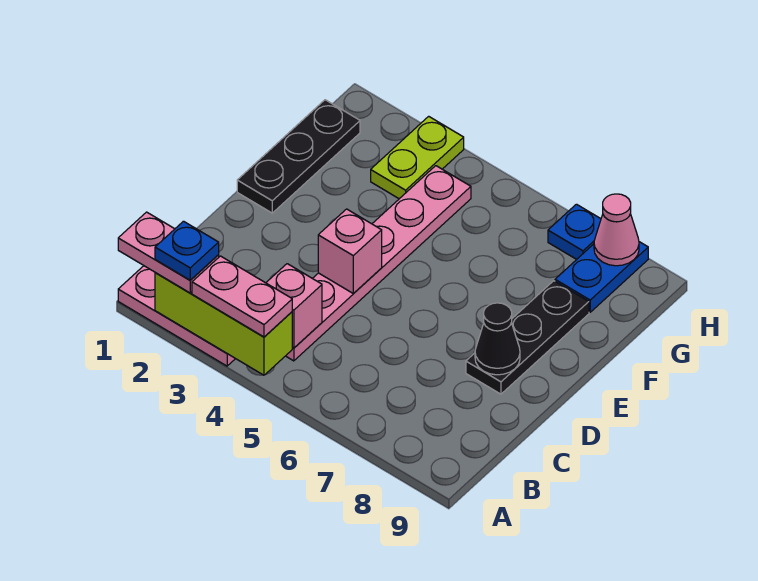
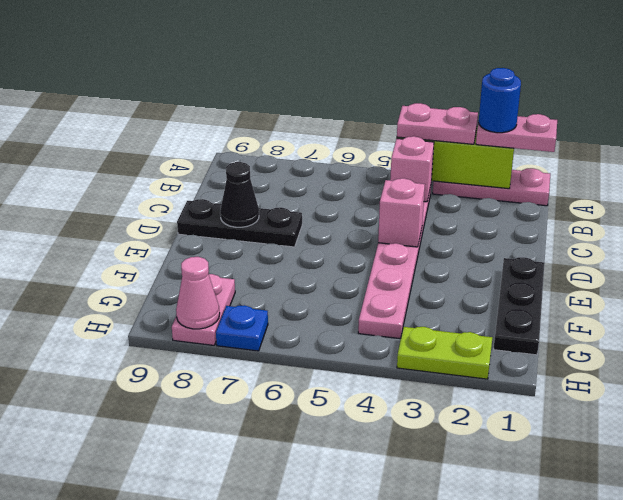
blue plate A2 level 4 -> blue round brick A2 level 4
black plate D8:F8 level 1 -> black plate D7:D9 level 1
lime plate G3:H3 level 1 -> lime plate H2:H3 level 1
blue plate G8:H8 level 1 -> pink plate G8:H8 level 1

